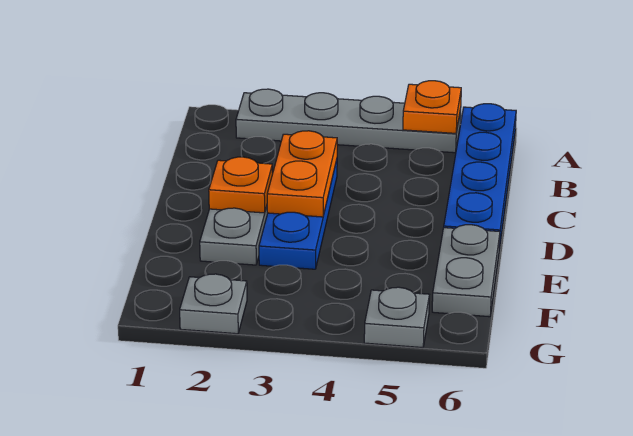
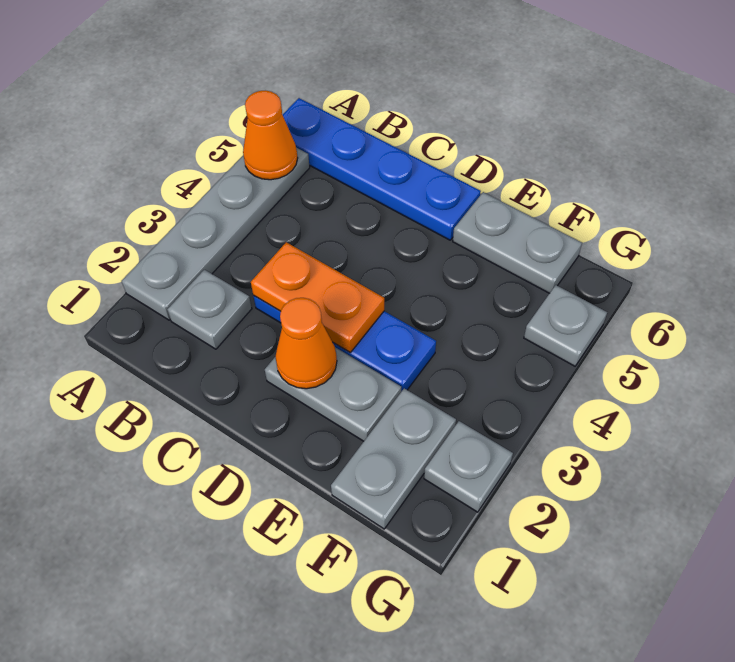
orange plate A5 level 2 -> orange cone A5 level 2
none -> grey plate B2 level 1
orange plate D2 level 2 -> orange cone D2 level 2
none -> grey plate F1:F2 level 1

